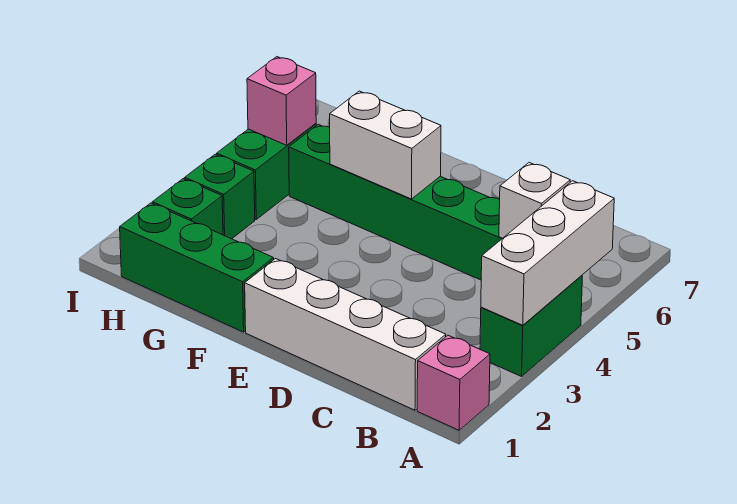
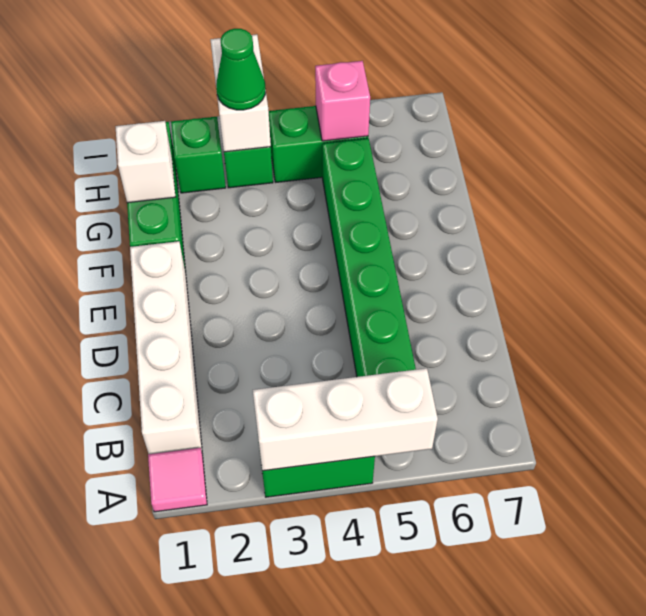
pink brick A1 level 1 -> pink tile A1 level 1
white brick B5 level 2 -> white brick G1 level 2
white brick E5:F5 level 2 -> white brick H3:I3 level 2
none -> green cone H3 level 3

